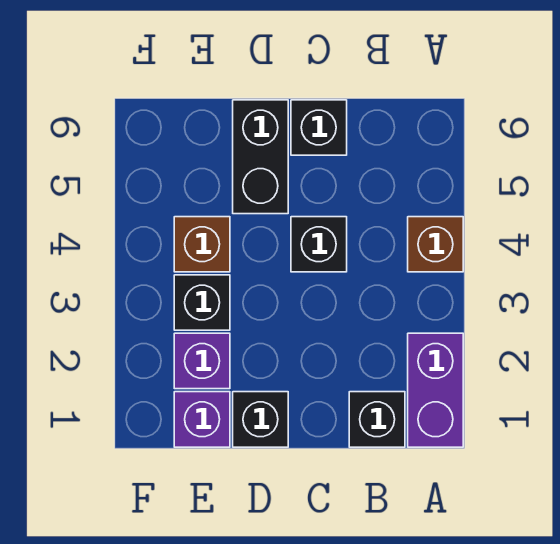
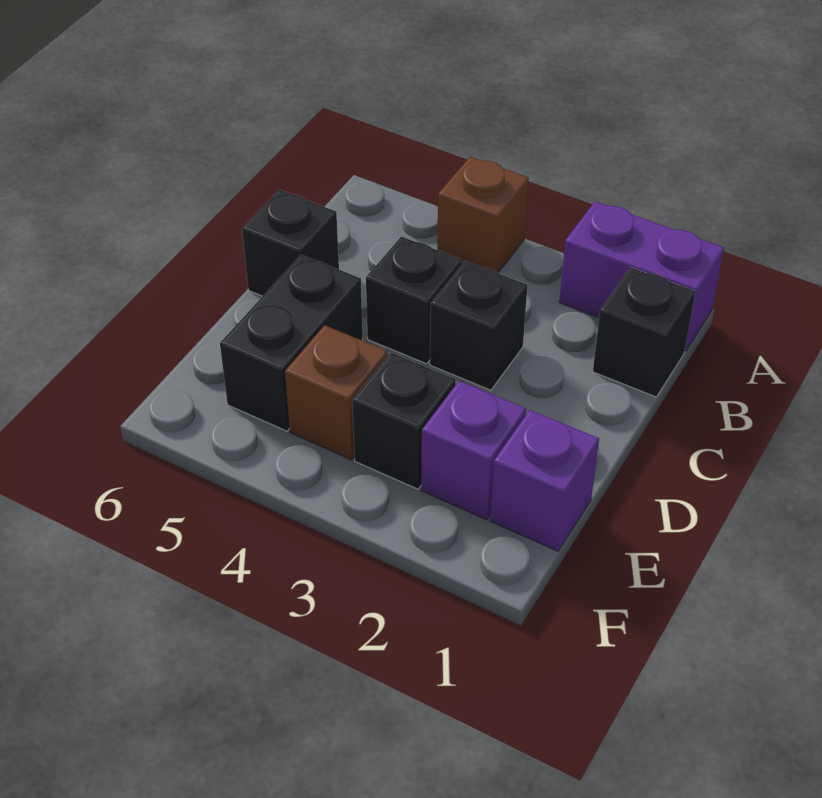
black brick D1 level 1 -> black brick C3 level 1
black brick D5:D6 level 1 -> black brick D5:E5 level 1

